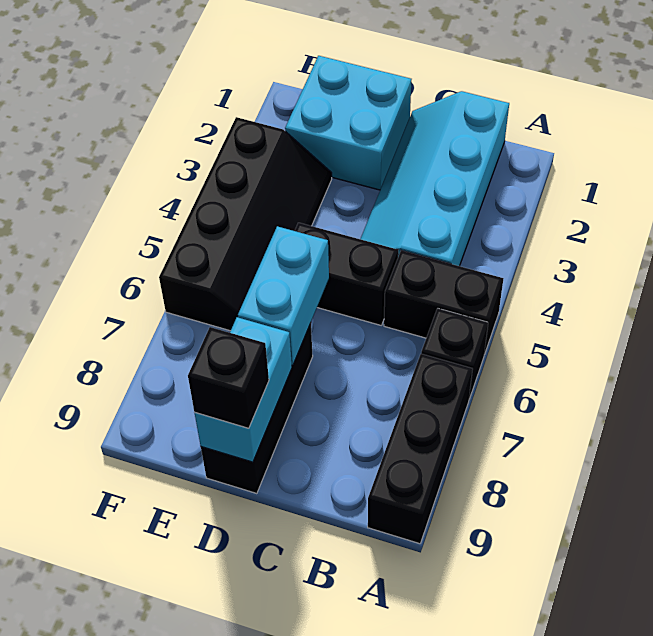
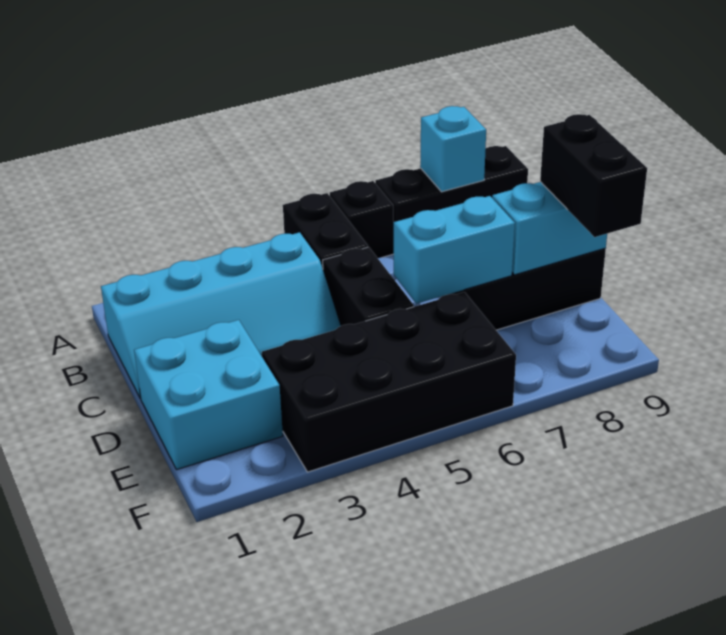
none -> cyan brick A8 level 2
black brick D9 level 3 -> black brick D9:E9 level 3
black slope E3:F6 level 1 top F -> black brick E3:F6 level 1

